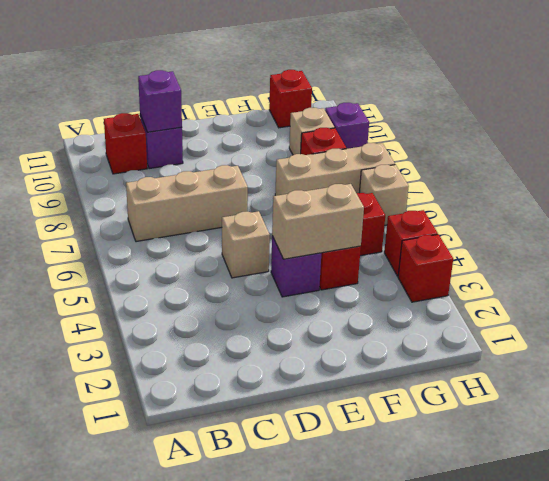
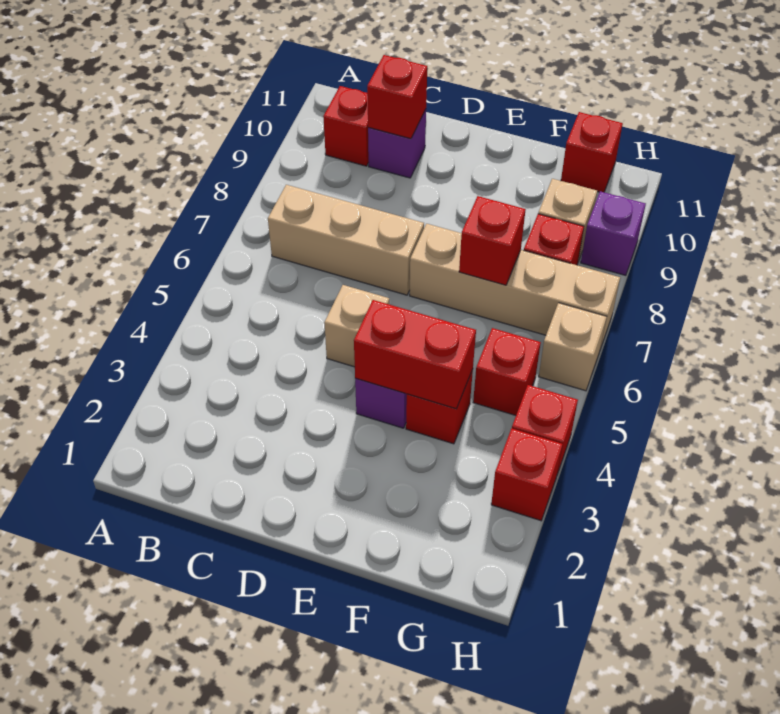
purple brick C10 level 2 -> red brick C10 level 2
tan brick E4:F4 level 2 -> red brick E4:F4 level 2
tan brick F7:H7 level 1 -> tan brick E7:H7 level 1
none -> red brick F7 level 2

